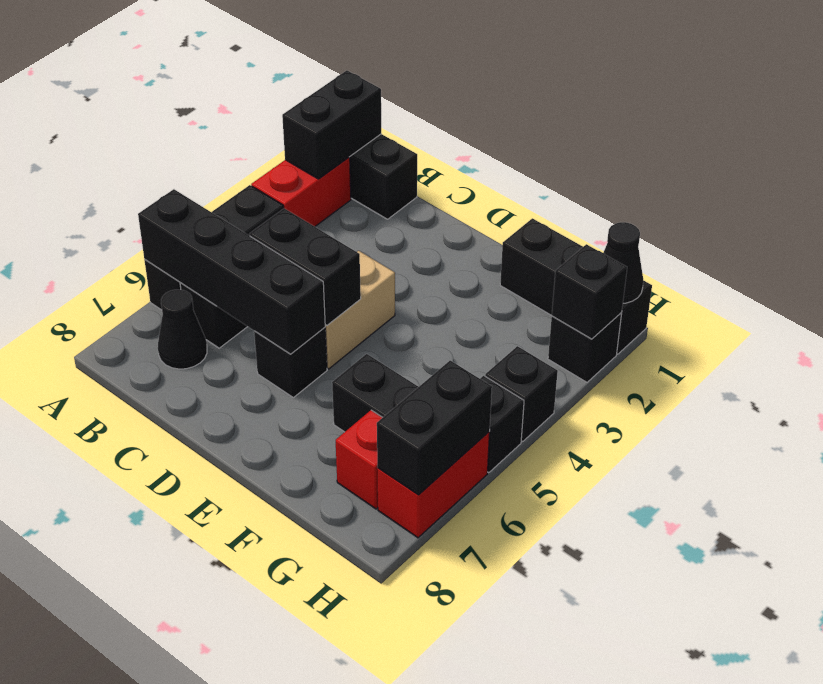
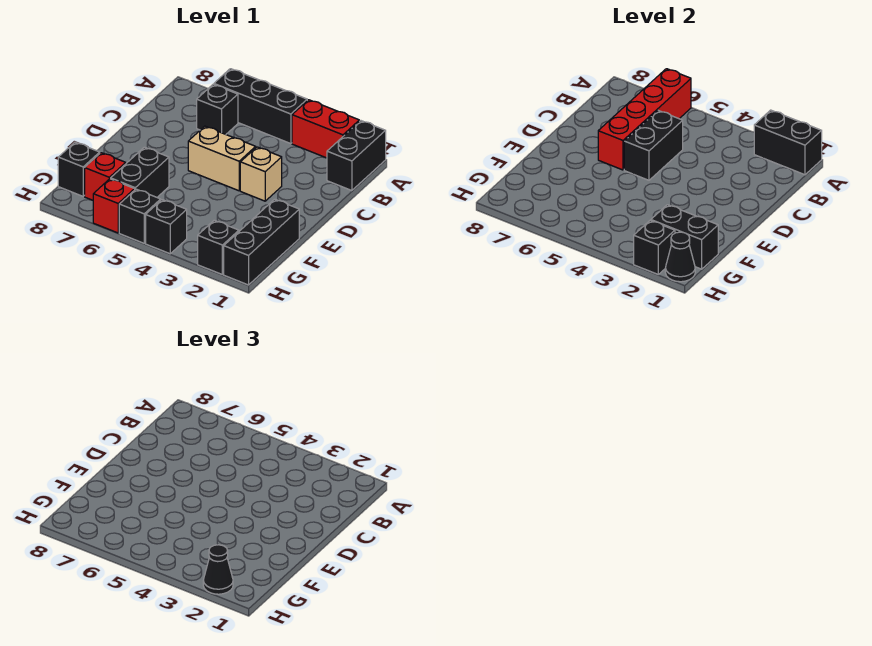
black brick A6:D6 level 2 -> red brick A6:D6 level 2
black cone B7 level 1 -> black cone H2 level 3
none -> tan brick D3 level 1
black brick D6 level 1 -> black brick G8 level 1
red brick H6:H7 level 1 -> red brick H6 level 1
black brick H6:H7 level 2 -> black brick G1:G2 level 2

